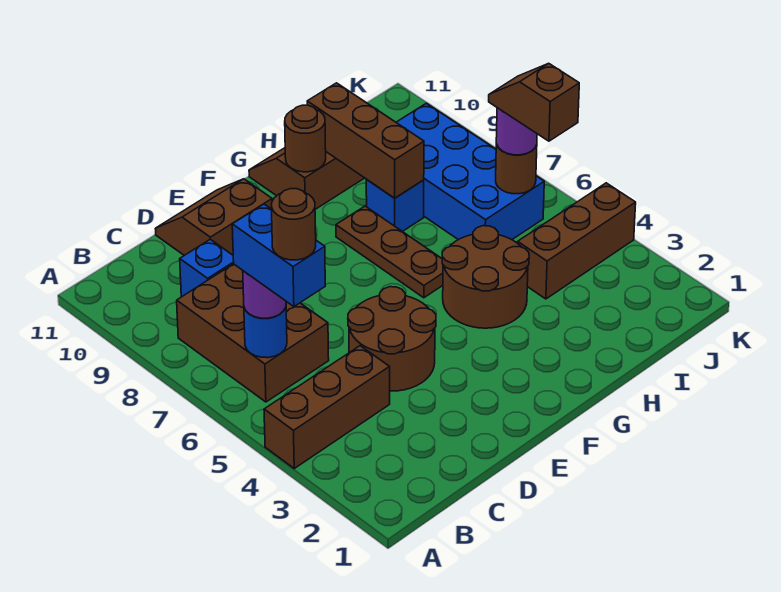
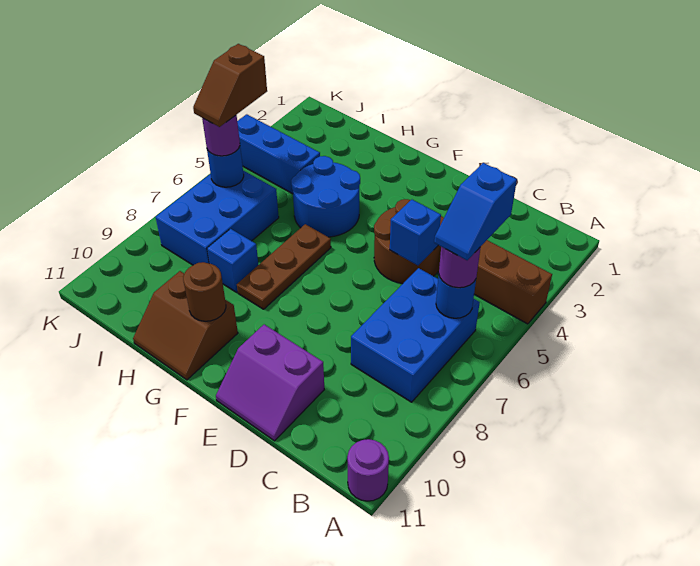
none -> purple round brick A11 level 1
blue brick B5:B6 level 4 -> blue slope B5:B6 level 4 top 5
brown round brick B5 level 5 -> none
brown brick B6:C8 level 1 -> blue brick B6:C8 level 1
blue brick C9 level 1 -> blue brick D5 level 2
brown slope D10:E11 level 1 top 10 -> purple slope D10:E11 level 1 top 10
brown round brick G4:H5 level 1 -> blue round brick G4:H5 level 1
brown brick H8:H10 level 2 -> none
brown brick I4:K4 level 1 -> blue brick I4:K4 level 1
blue brick I6:J9 level 1 -> blue brick I6:J8 level 1
brown round brick J6 level 2 -> blue round brick J6 level 2

